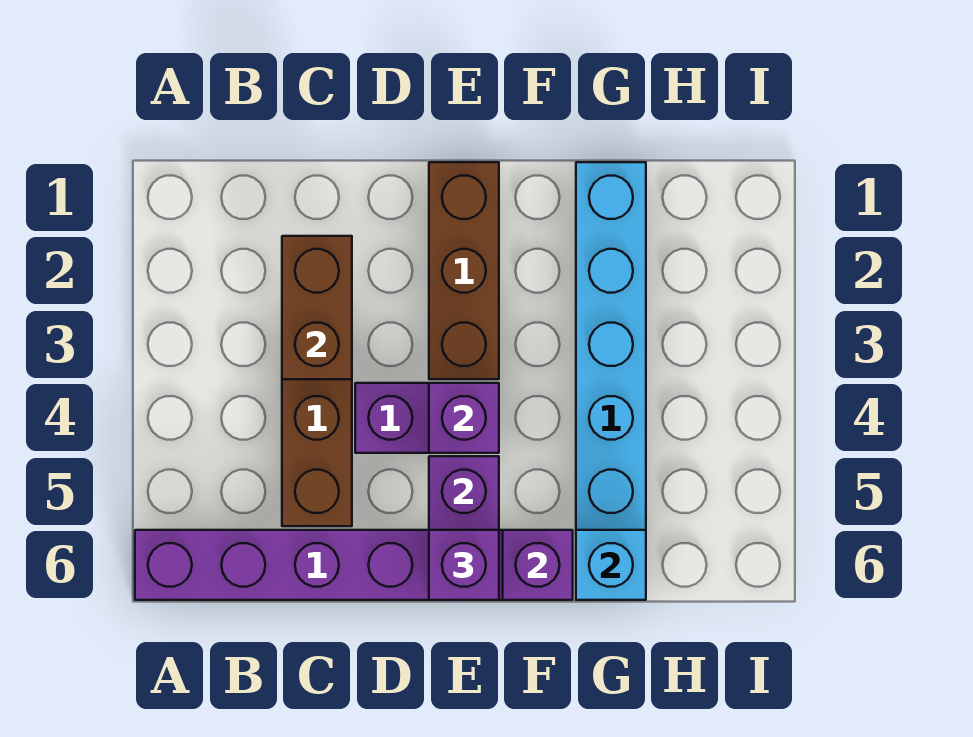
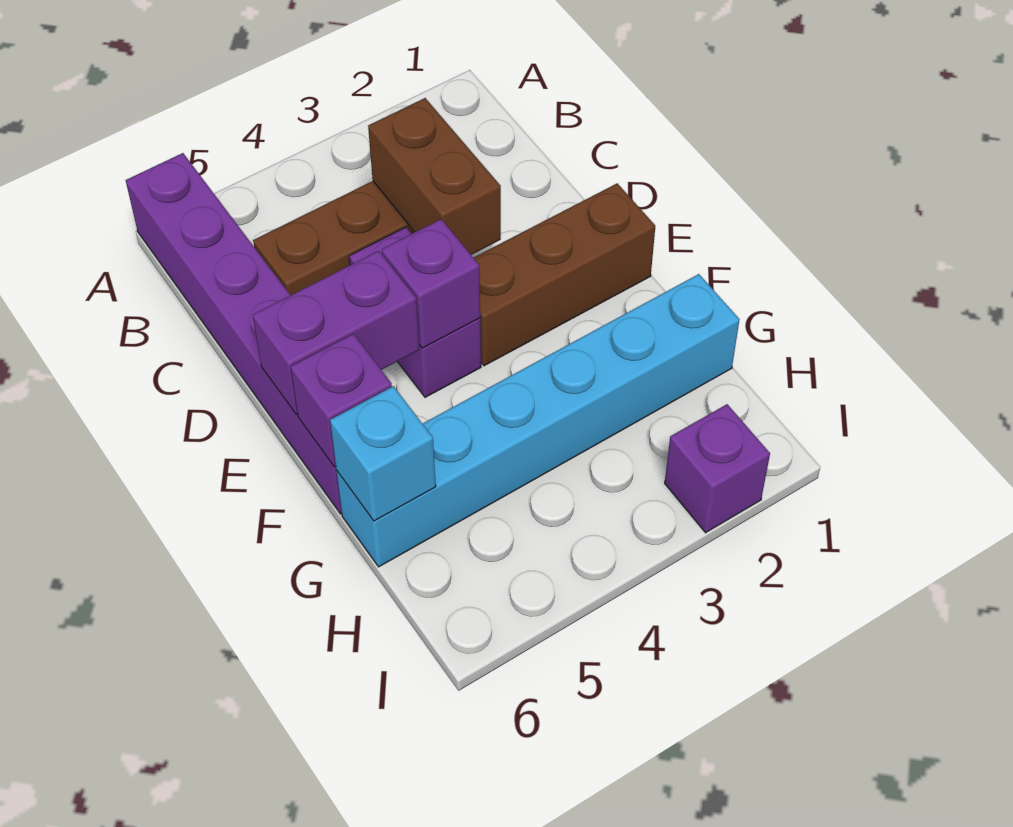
brown brick C2:C3 level 2 -> brown brick C3:D3 level 2
purple brick E6 level 3 -> purple brick I2 level 1

